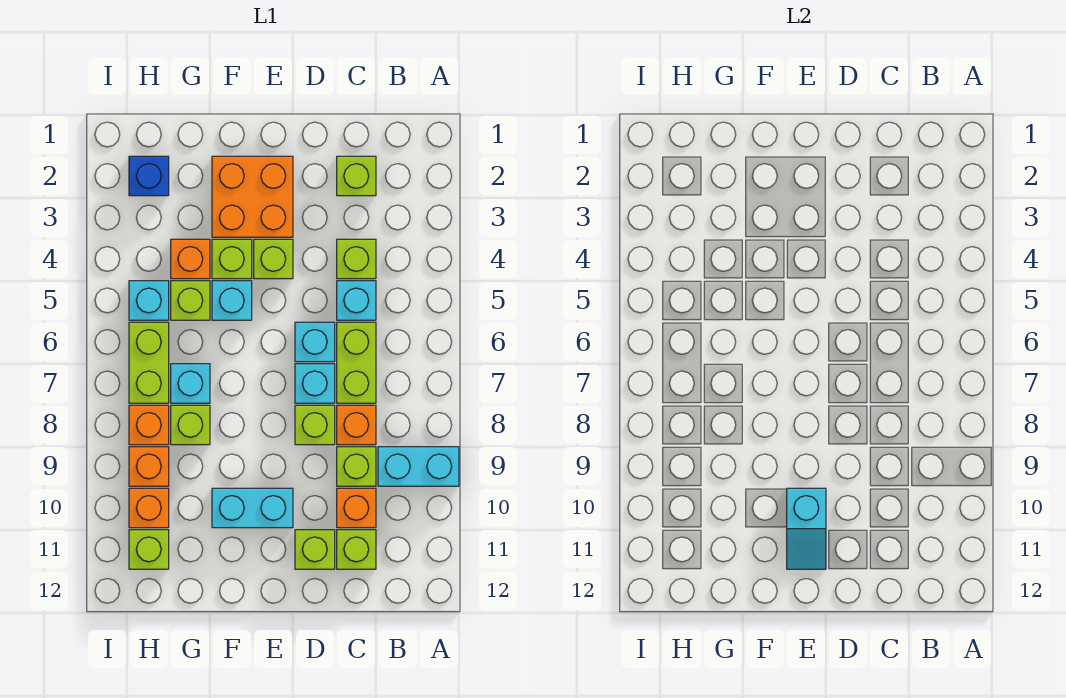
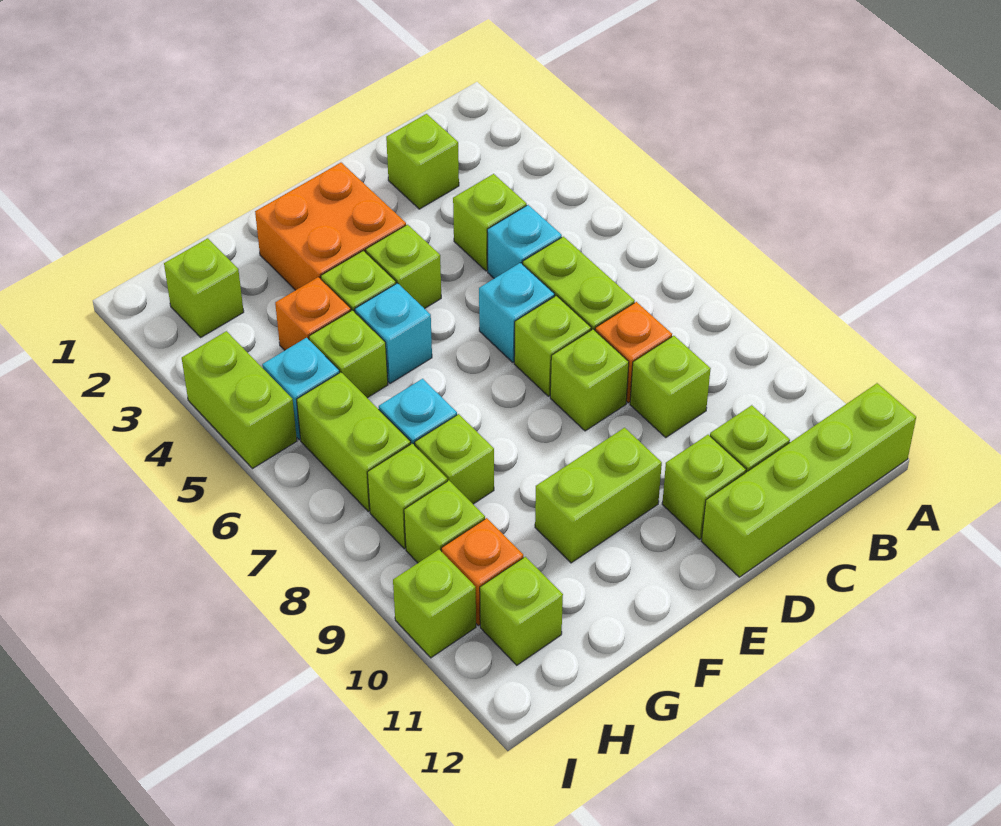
cyan brick A9:B9 level 1 -> none
none -> lime brick A12:D12 level 1
orange brick C10 level 1 -> none
cyan brick D7 level 1 -> lime brick D7 level 1
cyan brick E10:F10 level 1 -> lime brick E10:F10 level 1
cyan slope E10:E11 level 2 top 10 -> none
blue brick H2 level 1 -> lime brick H2 level 1
orange brick H8 level 1 -> lime brick H8 level 1
orange brick H9 level 1 -> lime brick H9 level 1
none -> lime brick I4:I5 level 1
none -> lime brick I10 level 1

